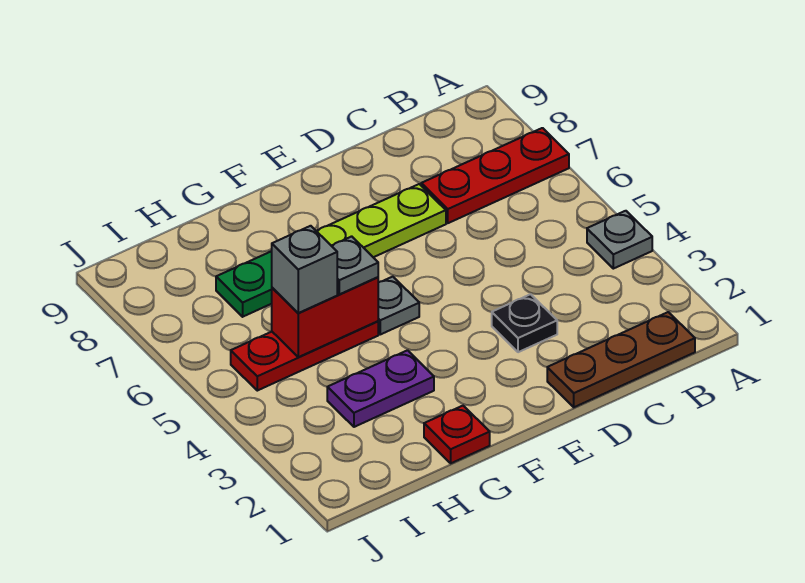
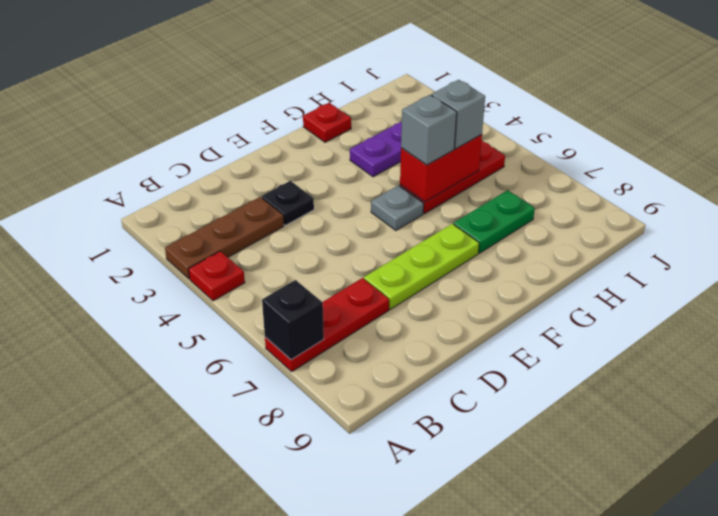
grey plate A4 level 1 -> red plate A4 level 1
none -> black brick A7 level 2
brown plate B1:D1 level 1 -> brown plate A3:C3 level 1
grey plate G5 level 3 -> grey brick G5 level 3

